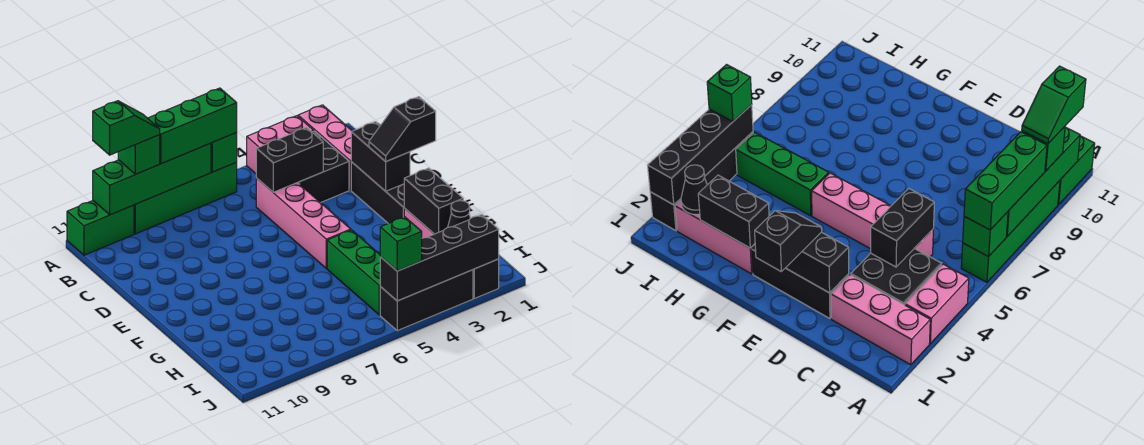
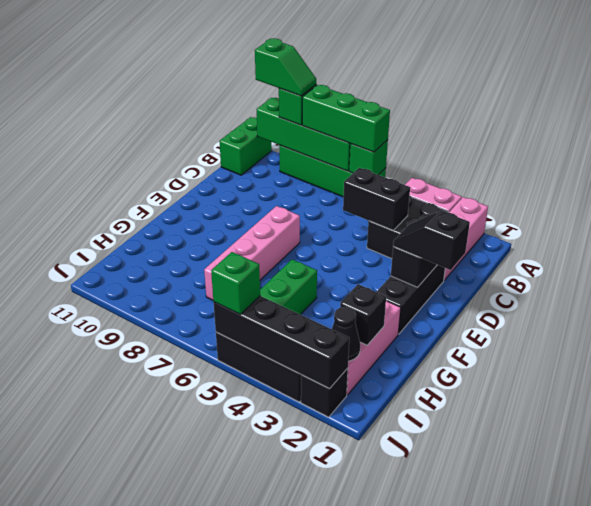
green brick A10:A11 level 1 -> green brick A11:B11 level 1
pink brick C5:F5 level 1 -> pink brick E7:H7 level 1
black brick G2:H2 level 2 -> black brick H2 level 2

